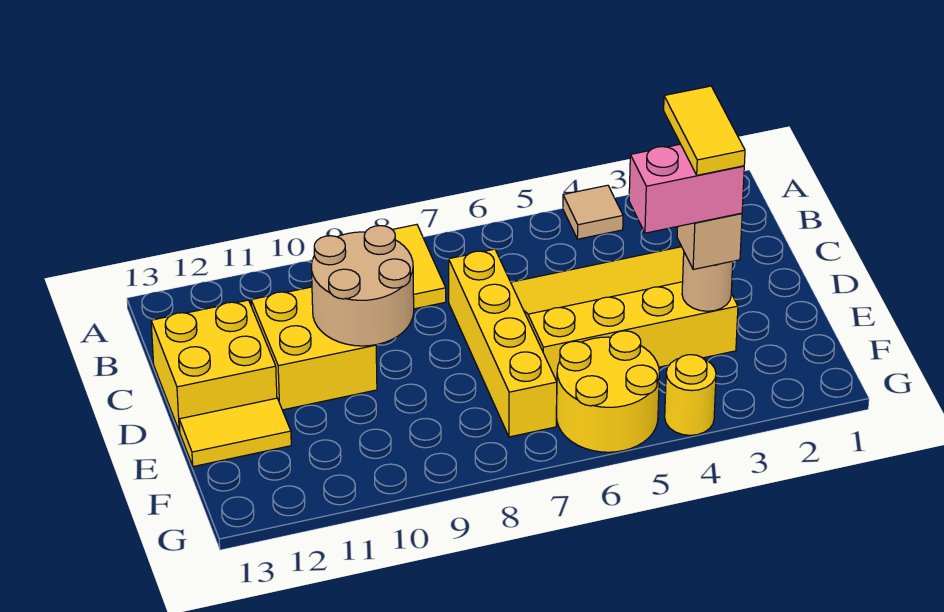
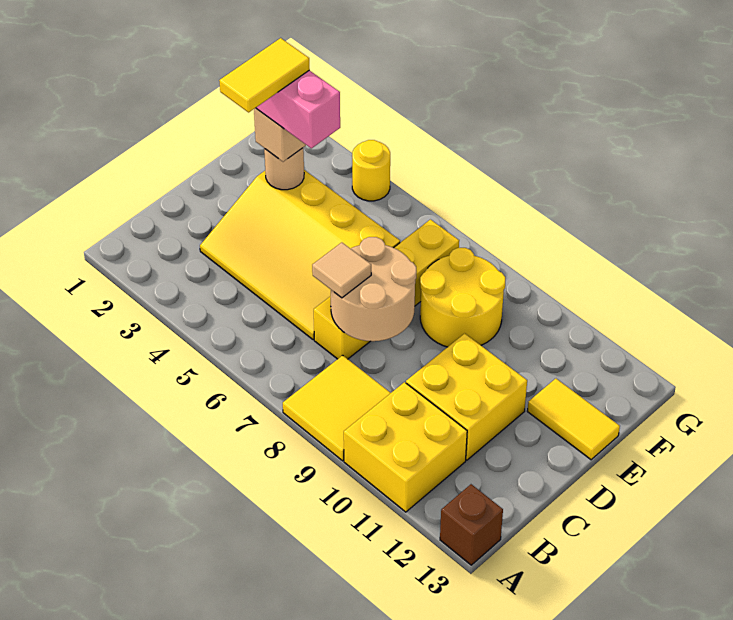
tan tile A4 level 1 -> tan tile C7 level 3
none -> brown brick A13 level 1
tan round brick C9:D10 level 2 -> tan round brick C7:D8 level 2
yellow brick C12:D13 level 1 -> yellow brick A10:B11 level 1
yellow round brick F5:G6 level 1 -> yellow round brick E8:F9 level 1

